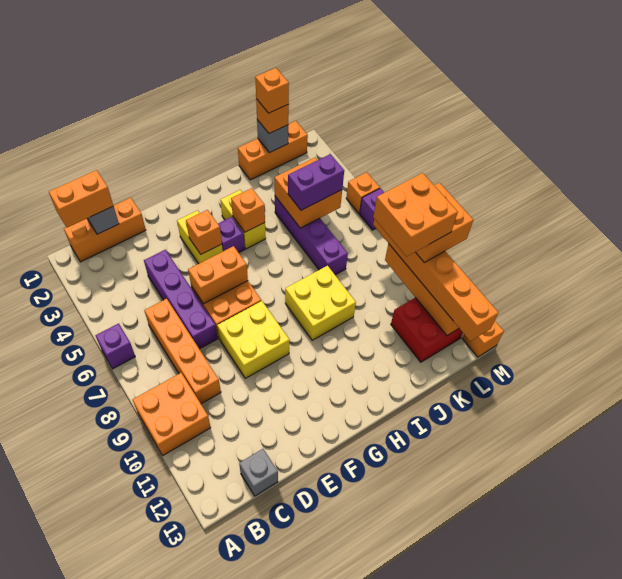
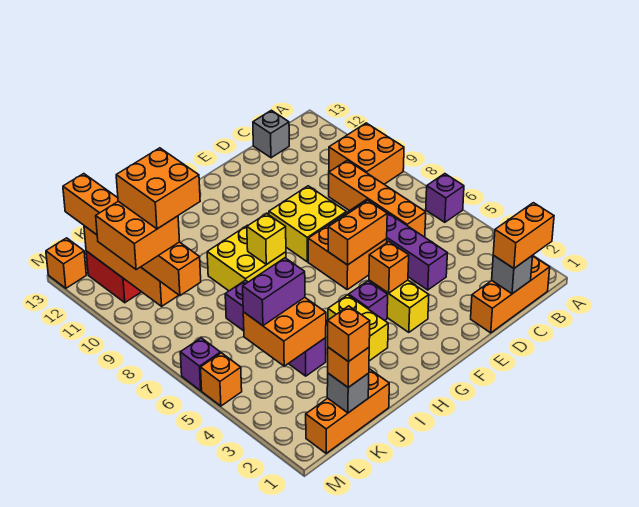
orange brick H4 level 2 -> none
none -> yellow brick H8 level 2

